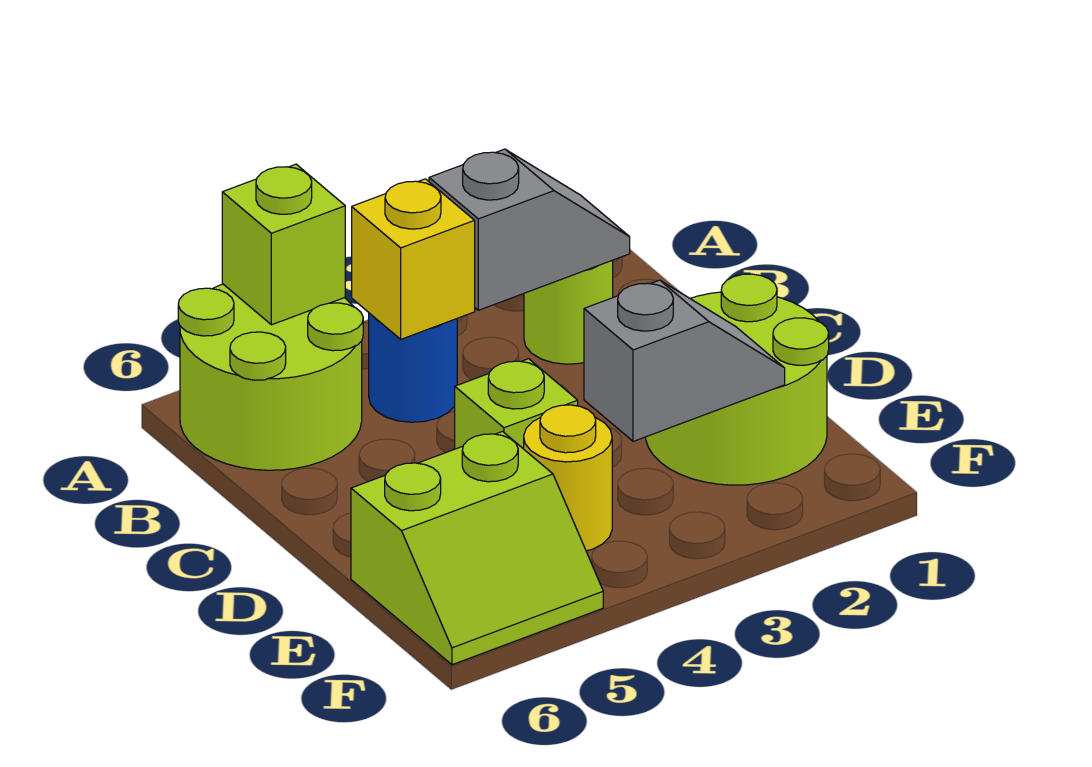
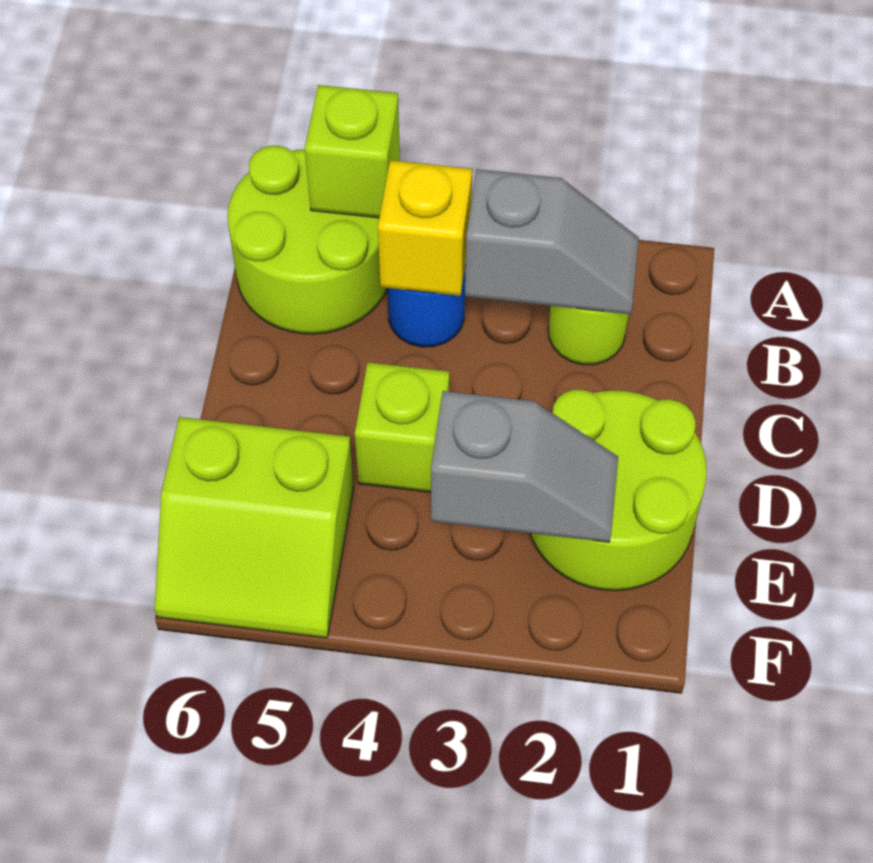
yellow round brick E4 level 1 -> none

